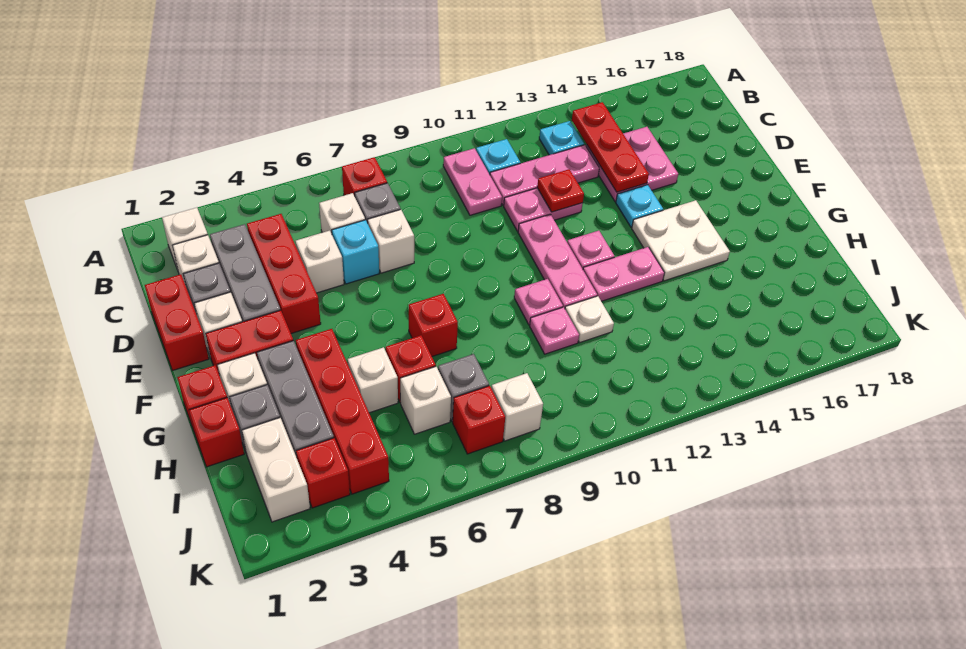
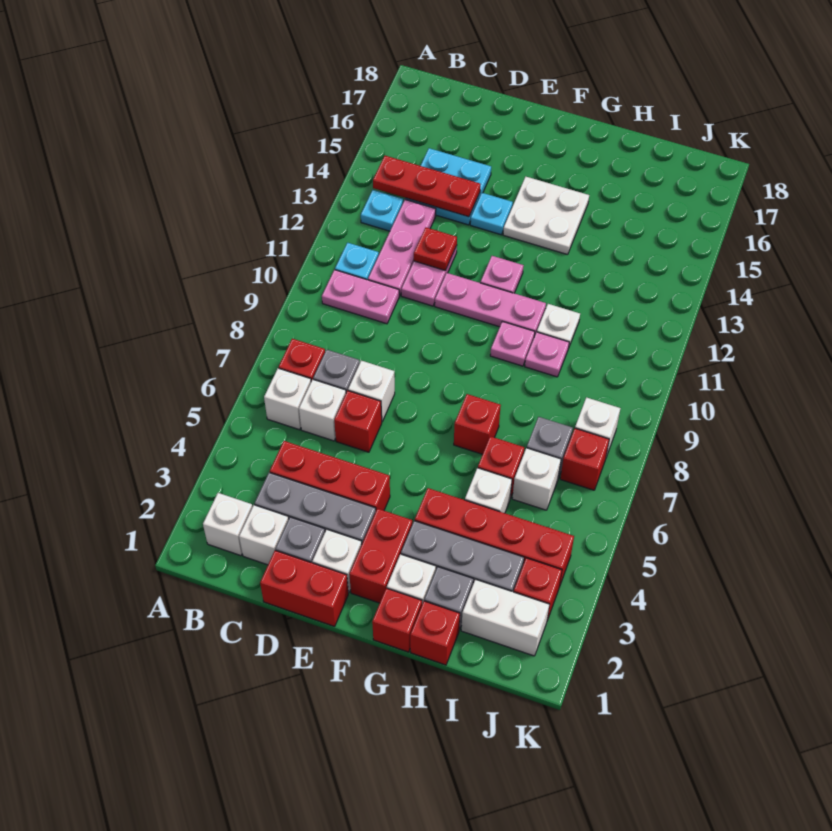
pink plate C14:D15 level 1 -> cyan plate C14:D15 level 1
white brick D5 level 1 -> white brick B6 level 1
cyan brick D6 level 1 -> red brick D6 level 1
pink plate G12:G13 level 1 -> none

